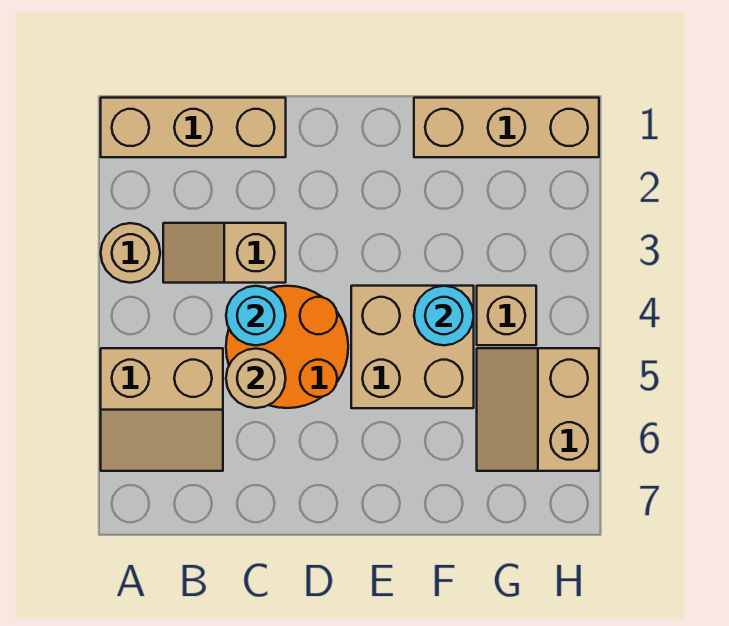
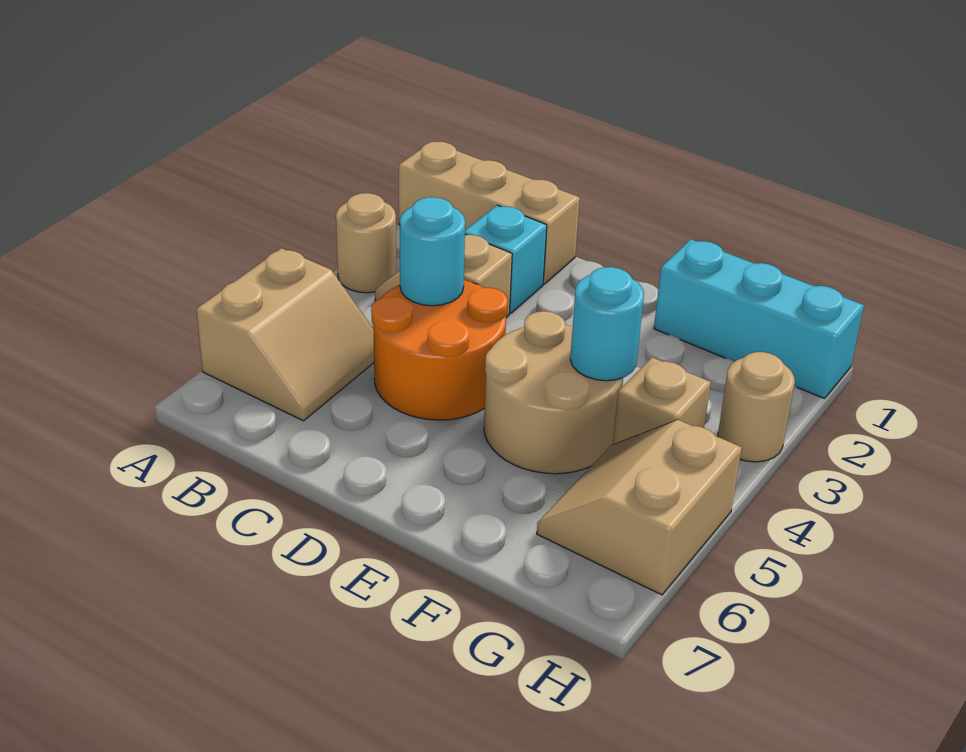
tan slope A5:B6 level 1 top 5 -> tan slope A5:B6 level 1 top A
none -> cyan brick C2 level 1
tan round brick C5 level 2 -> tan round brick H3 level 1
tan brick E4:F5 level 1 -> tan round brick E4:F5 level 1
tan brick F1:H1 level 1 -> cyan brick F1:H1 level 1

